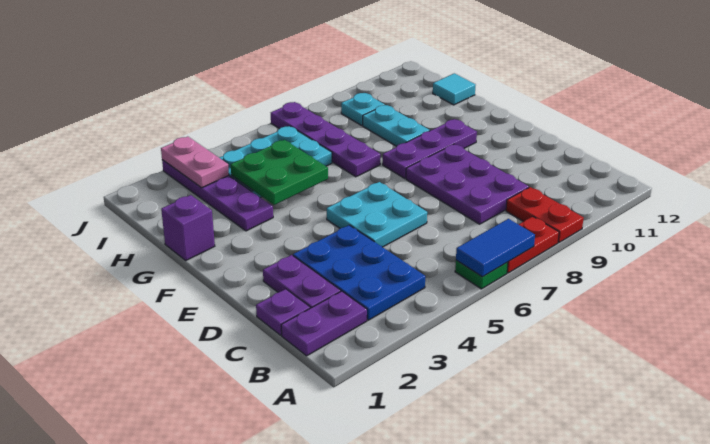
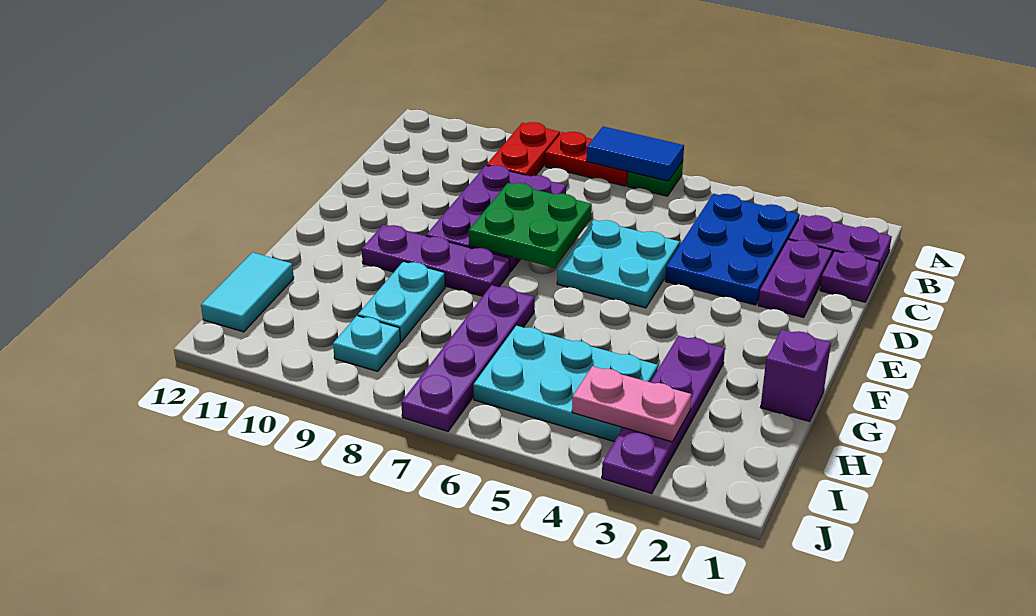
green plate G4:H5 level 2 -> green plate D7:E8 level 2
cyan tile H12 level 1 -> cyan tile H12:I12 level 1
pink plate I3:J3 level 2 -> pink plate I3:I4 level 2

